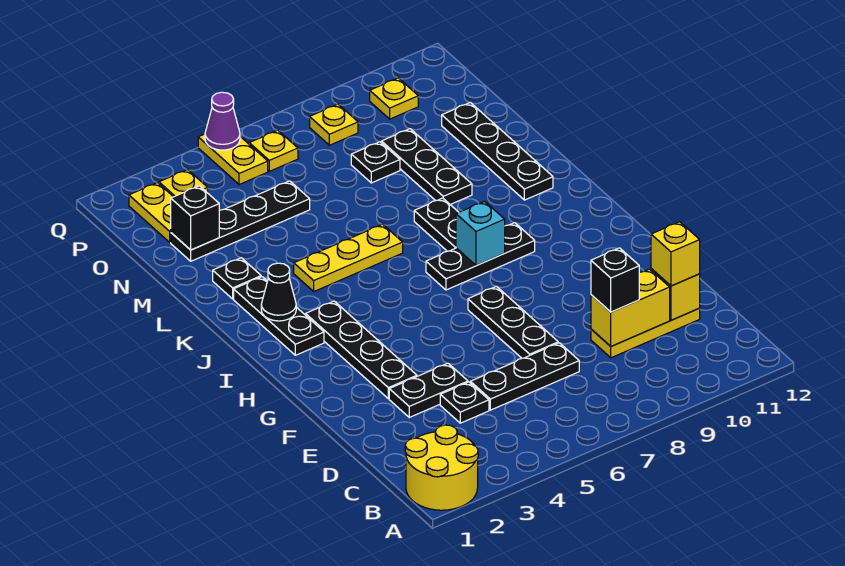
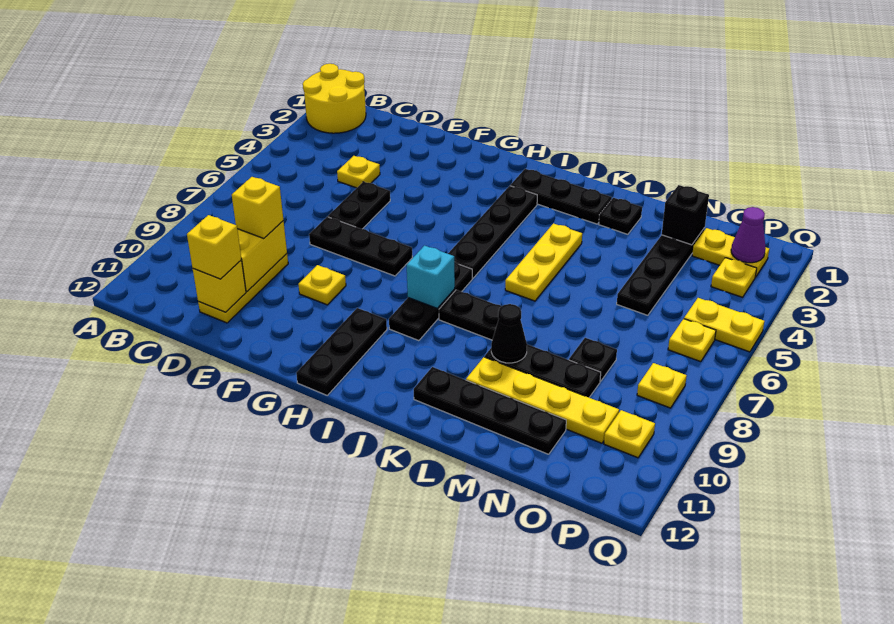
black plate D4 level 1 -> yellow plate D4 level 1
black plate D5:D7 level 1 -> black plate H10:H12 level 1
black brick D9 level 3 -> yellow brick D9 level 3
black plate E3:E4 level 1 -> black plate E5:E6 level 1
black plate F3:I3 level 1 -> black plate I3:I6 level 1
none -> yellow plate F9 level 1
black cone J2 level 2 -> black cone L9 level 2
none -> yellow plate L10:O10 level 1
purple cone Q5 level 2 -> purple cone P2 level 2

